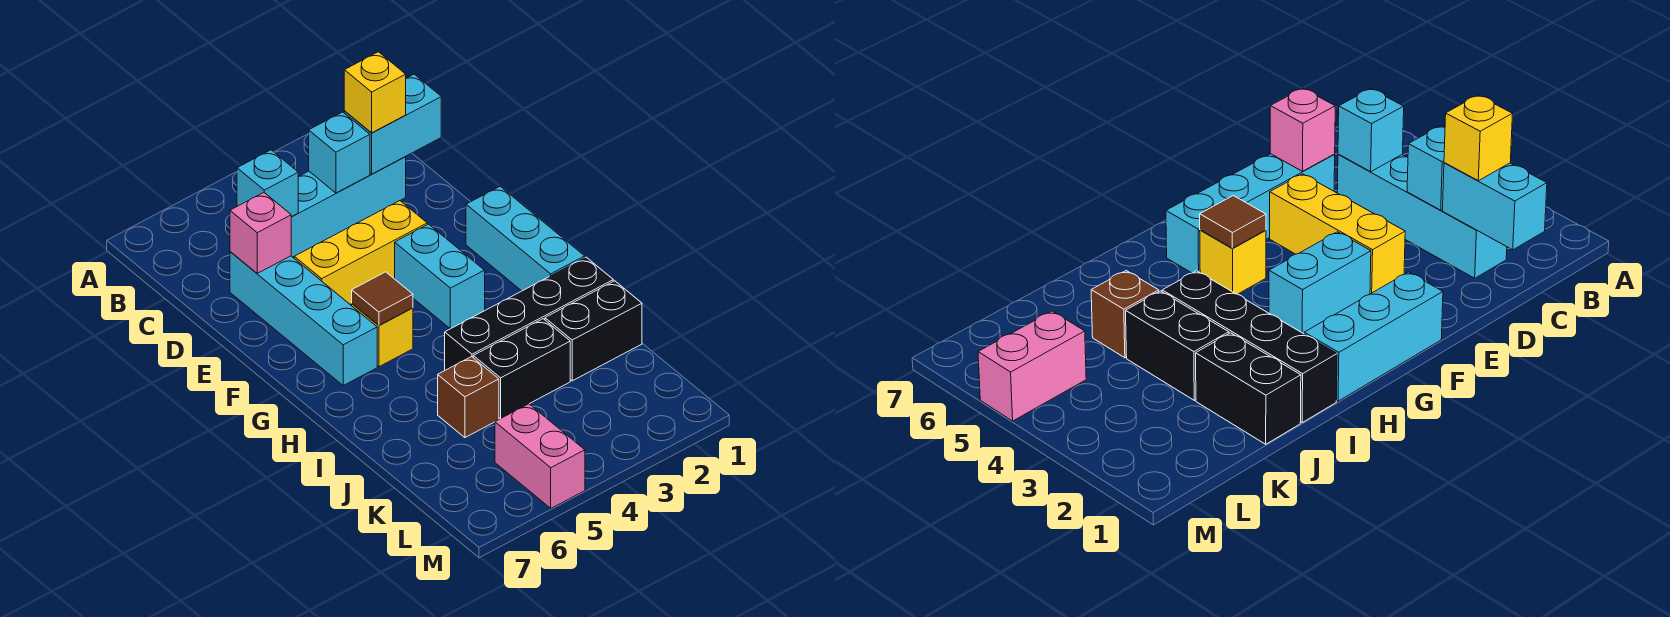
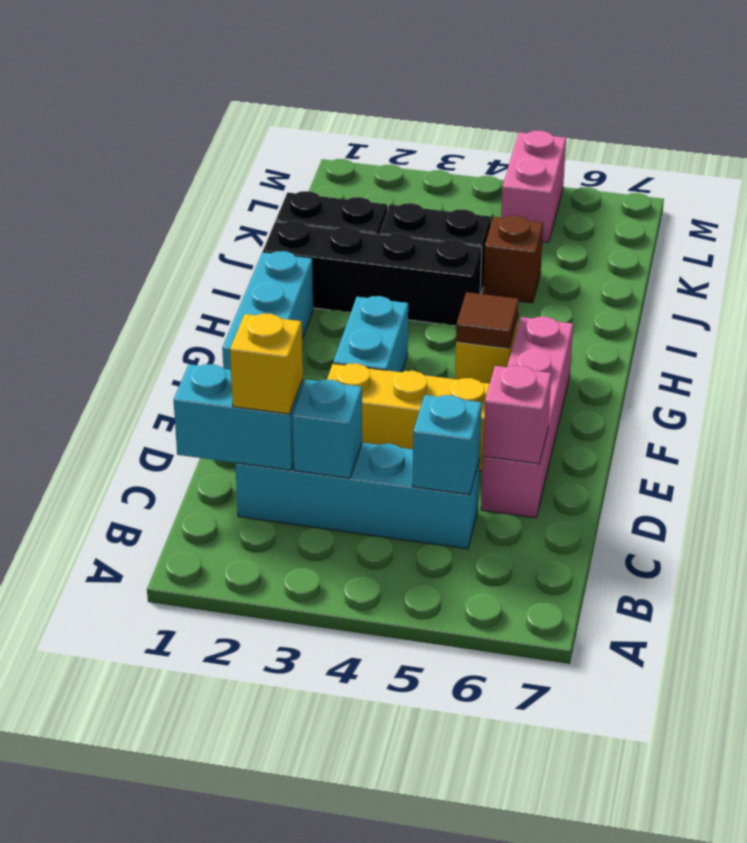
cyan brick D6:G6 level 1 -> pink brick D6:G6 level 1

